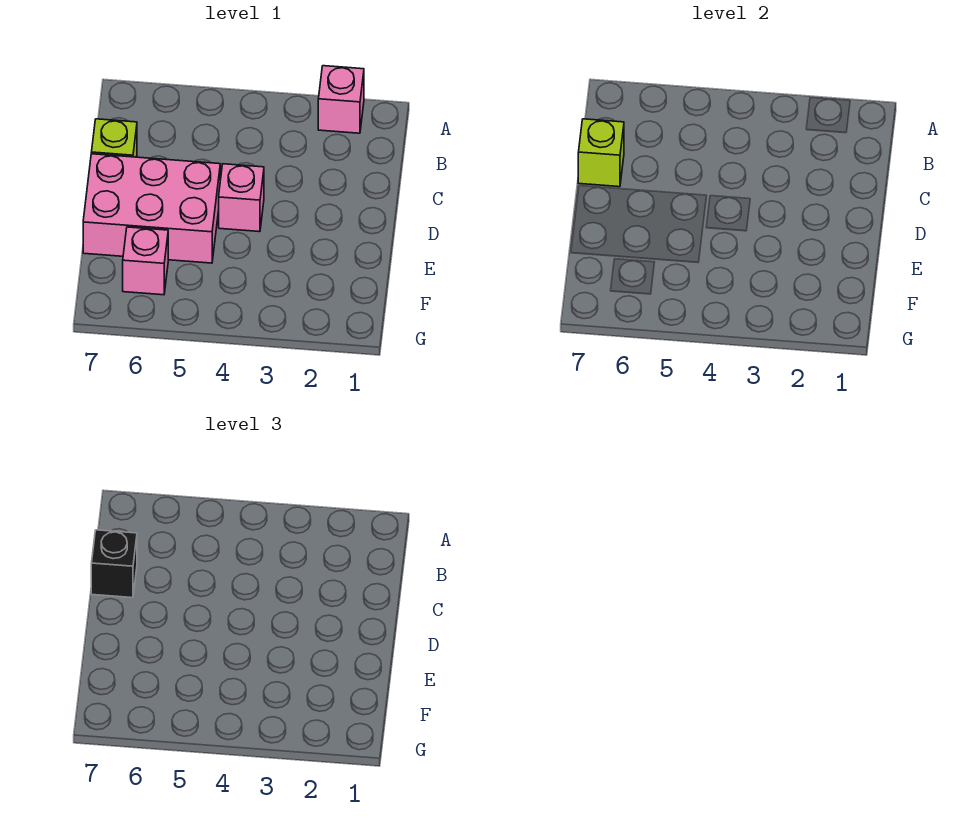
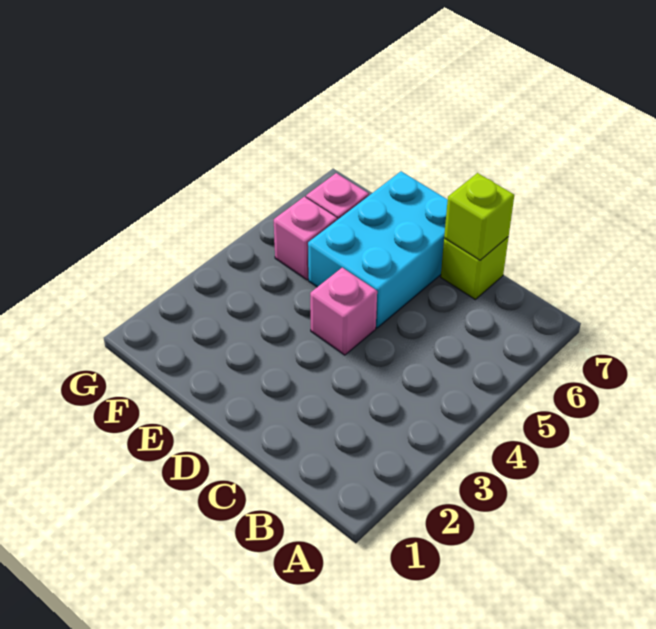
pink brick A2 level 1 -> pink brick F5 level 1
black brick C7 level 3 -> none
pink brick D5:E7 level 1 -> cyan brick D5:E7 level 1

